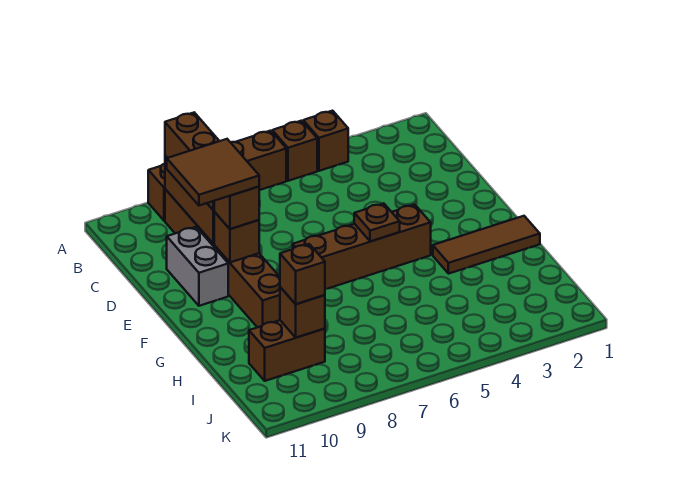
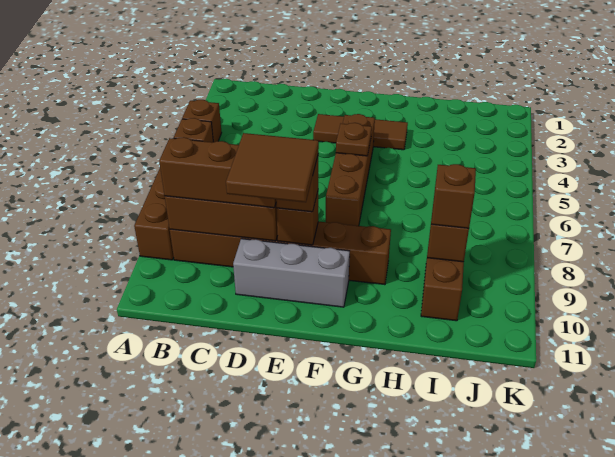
grey brick D10:E10 level 1 -> grey brick D10:F10 level 1
brown tile G1:G3 level 1 -> brown tile E3:G3 level 1

